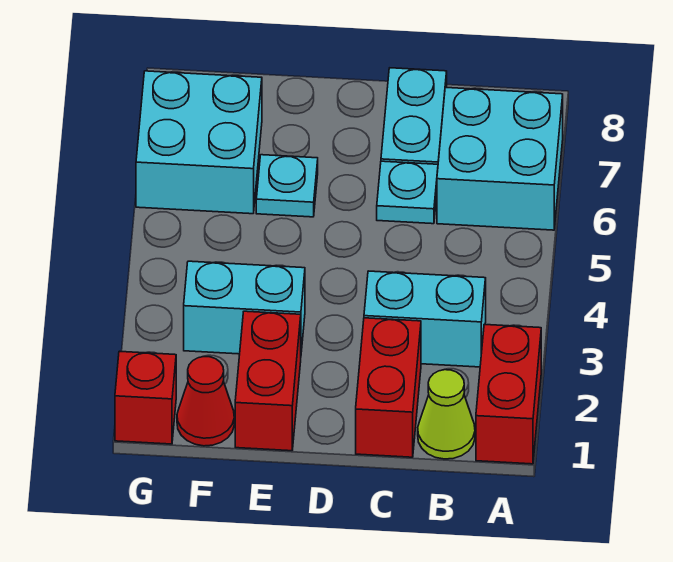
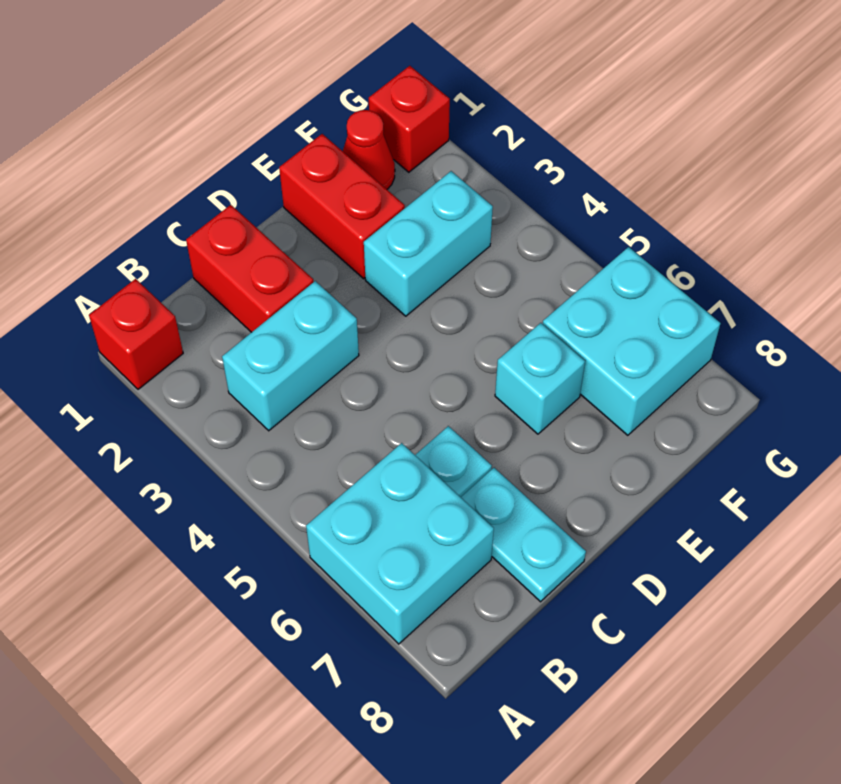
red brick A1:A2 level 1 -> red brick A1 level 1
lime cone B1 level 1 -> none
cyan plate E6 level 1 -> cyan brick E6 level 1

